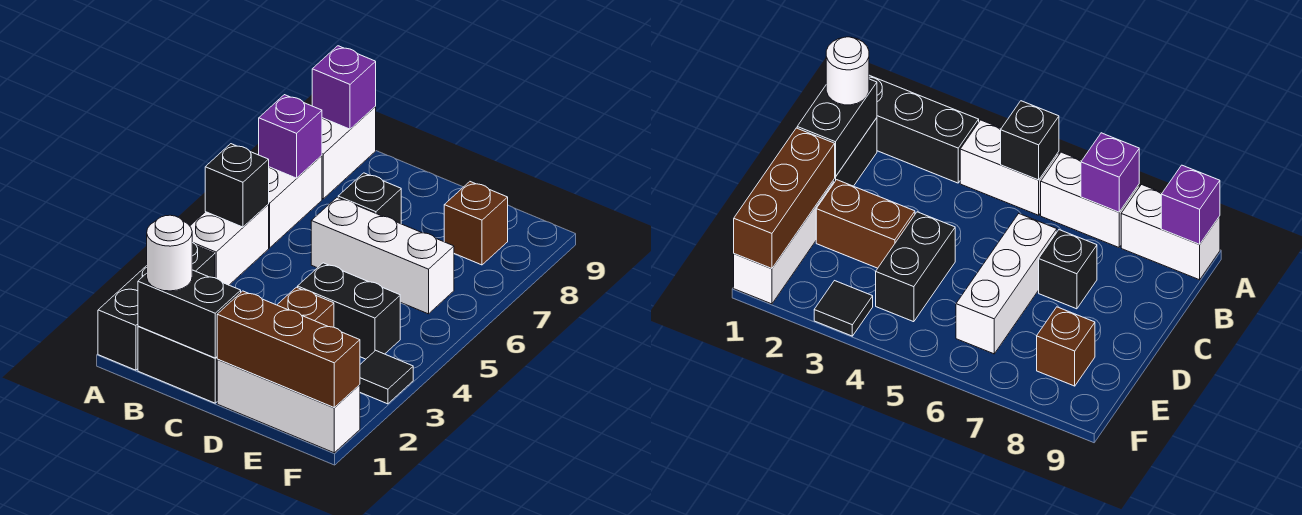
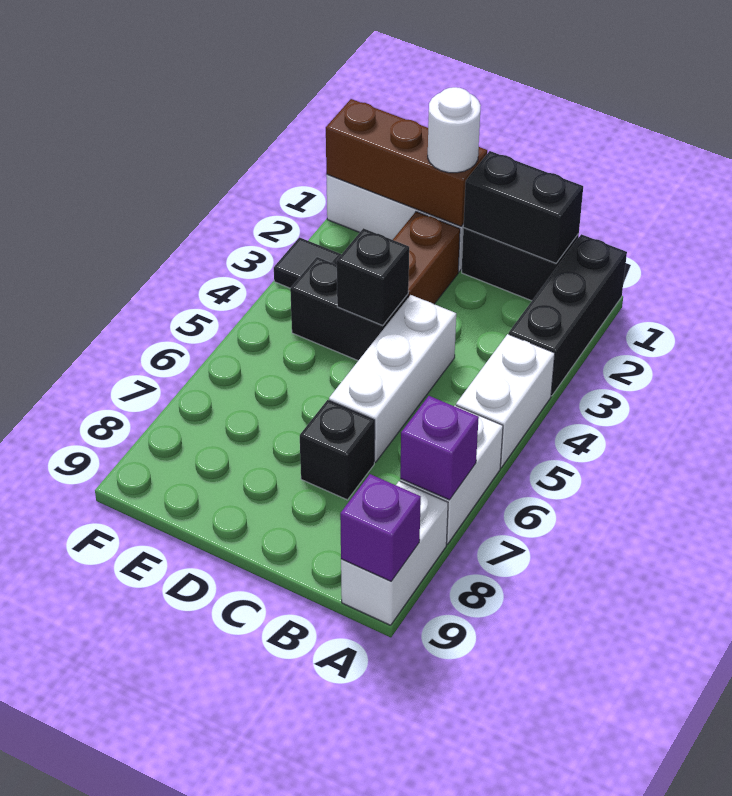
black brick A5 level 2 -> black brick D4 level 2
white round brick B1 level 3 -> white round brick D1 level 3
white brick C6:E6 level 1 -> white brick C4:C6 level 1
brown brick E8 level 1 -> none

